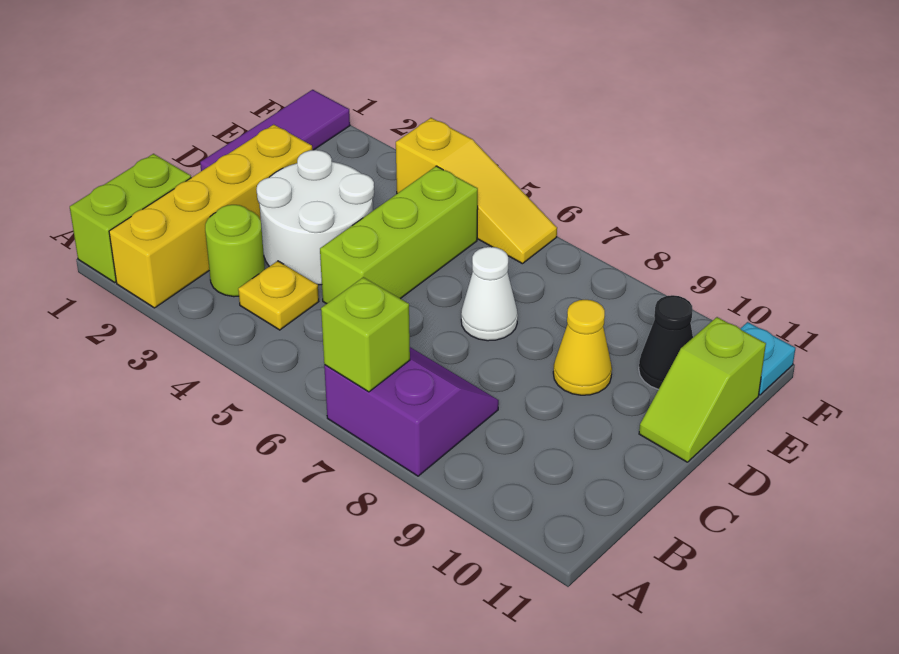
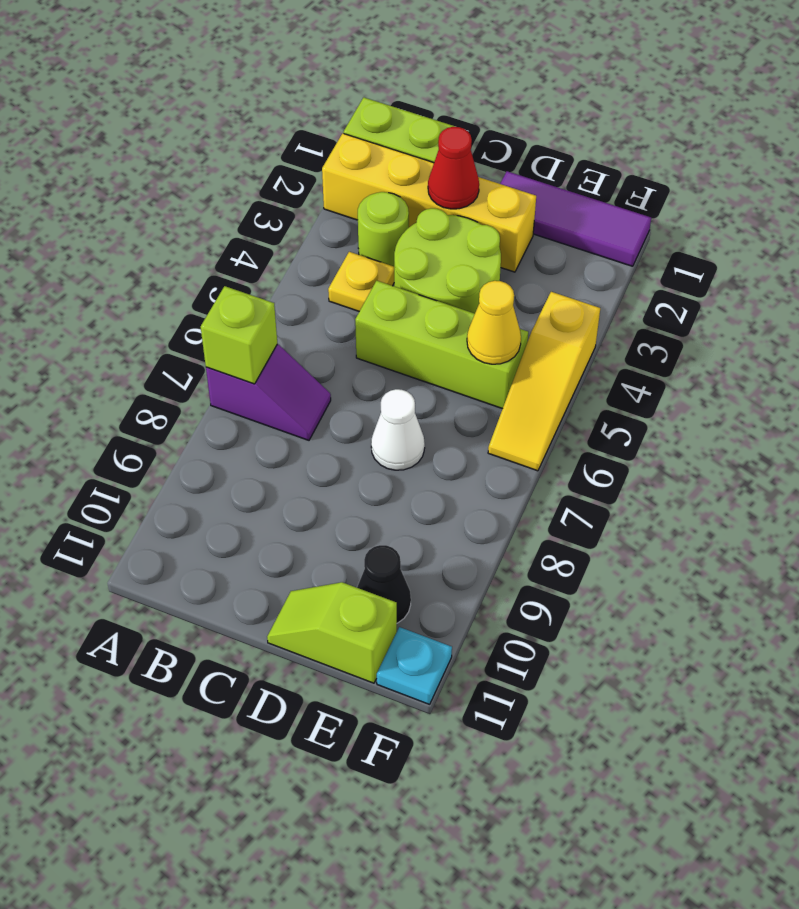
purple slope A7:B8 level 1 top A -> purple slope A7:B7 level 1 top A
none -> red cone C2 level 2
white round brick C3:D4 level 1 -> lime round brick C3:D4 level 1
yellow cone D9 level 1 -> yellow cone E5 level 2

